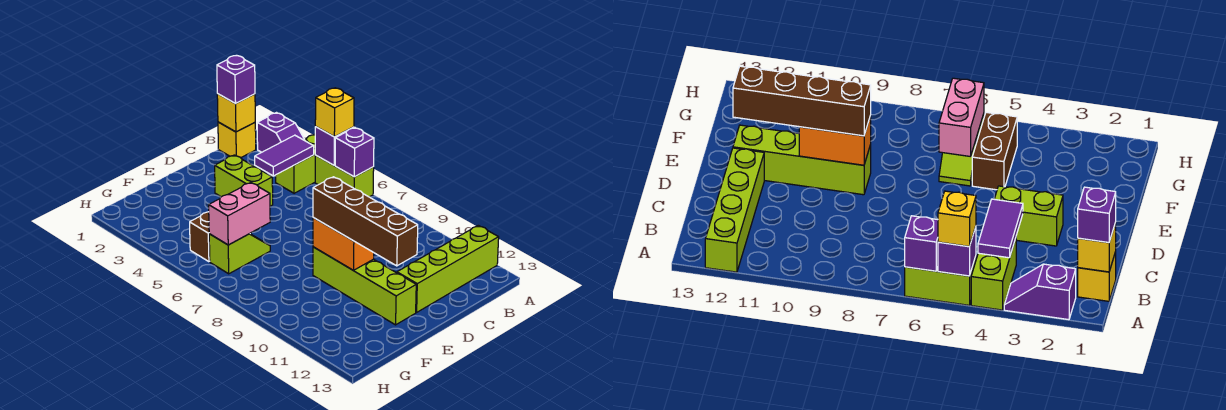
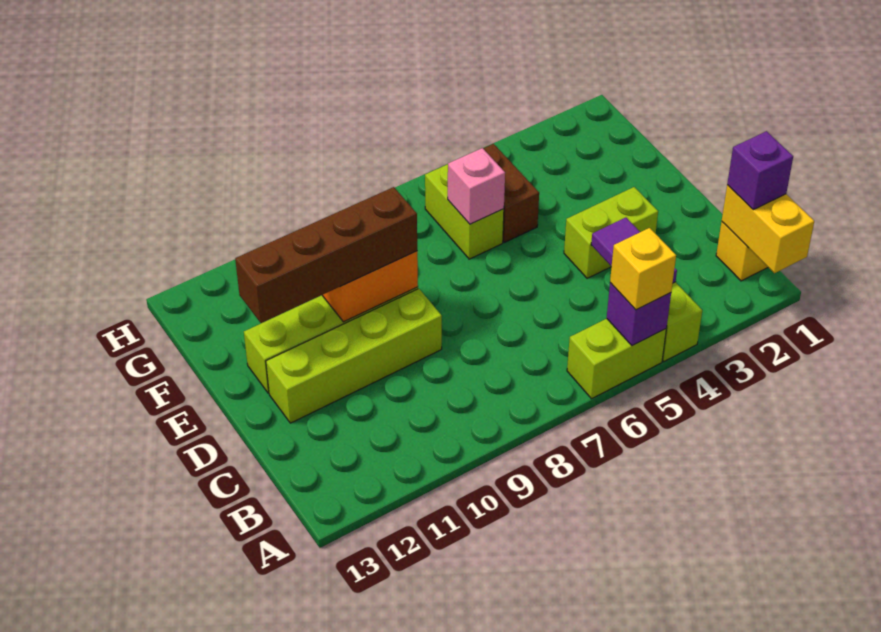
purple slope A2:A3 level 1 top 2 -> none
purple brick A6 level 2 -> none
lime brick A12:D12 level 1 -> lime brick D9:D12 level 1
yellow brick B1 level 2 -> yellow brick A1:B1 level 2
lime slope F6:G6 level 1 top G -> lime brick F6:G6 level 1
pink brick F6:G6 level 2 -> pink brick F6 level 2

